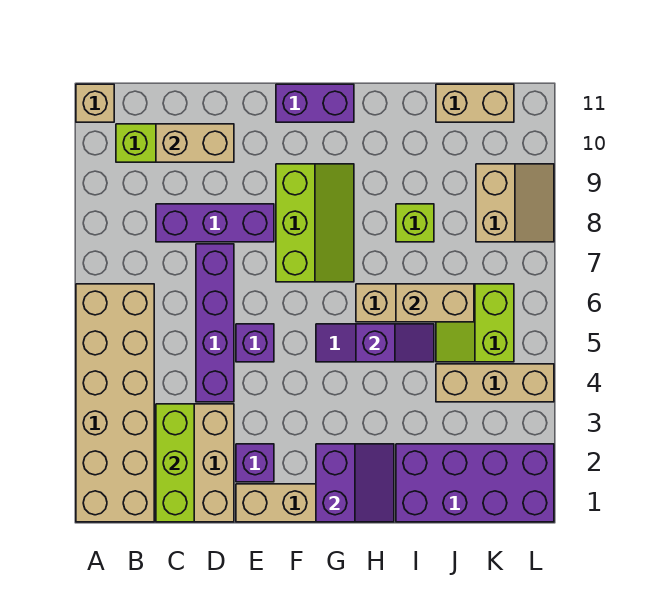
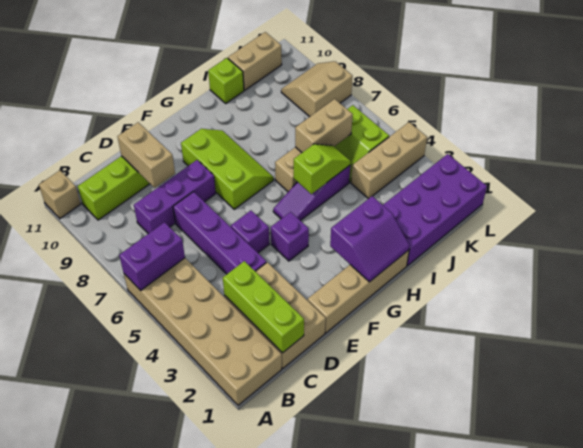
tan brick C10:D10 level 2 -> tan brick D9:D10 level 2
purple brick E2 level 1 -> purple brick F4 level 1
purple brick F11:G11 level 1 -> purple brick A6:B6 level 2
purple slope G1:H2 level 2 top G -> purple slope G1:H2 level 2 top 2
purple slope H5:I5 level 2 top H -> lime slope H5:I5 level 2 top H
lime brick I8 level 1 -> lime brick I11 level 1
tan slope K8:L9 level 1 top K -> tan slope K8:L9 level 1 top 8

